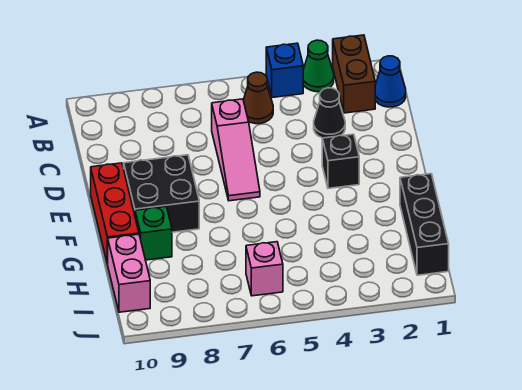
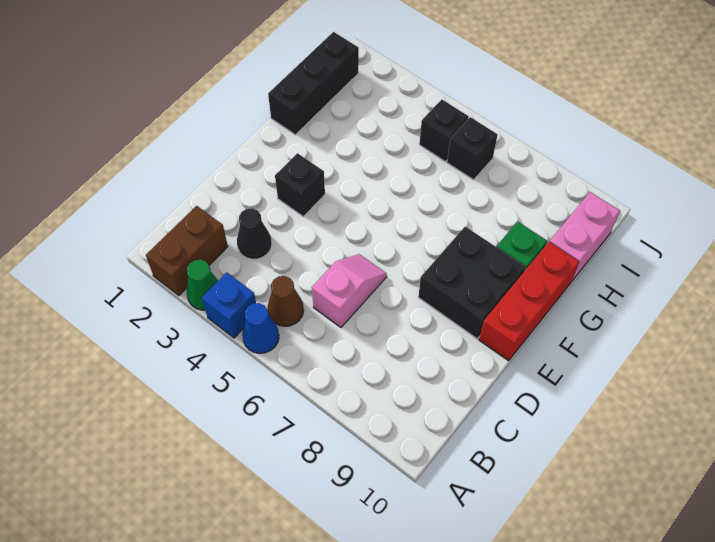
blue cone B1 level 1 -> blue cone A5 level 1
pink slope C6:E6 level 1 top C -> pink slope C6:D6 level 1 top C
none -> black brick I5 level 1
pink brick I6 level 1 -> black brick I6 level 1

